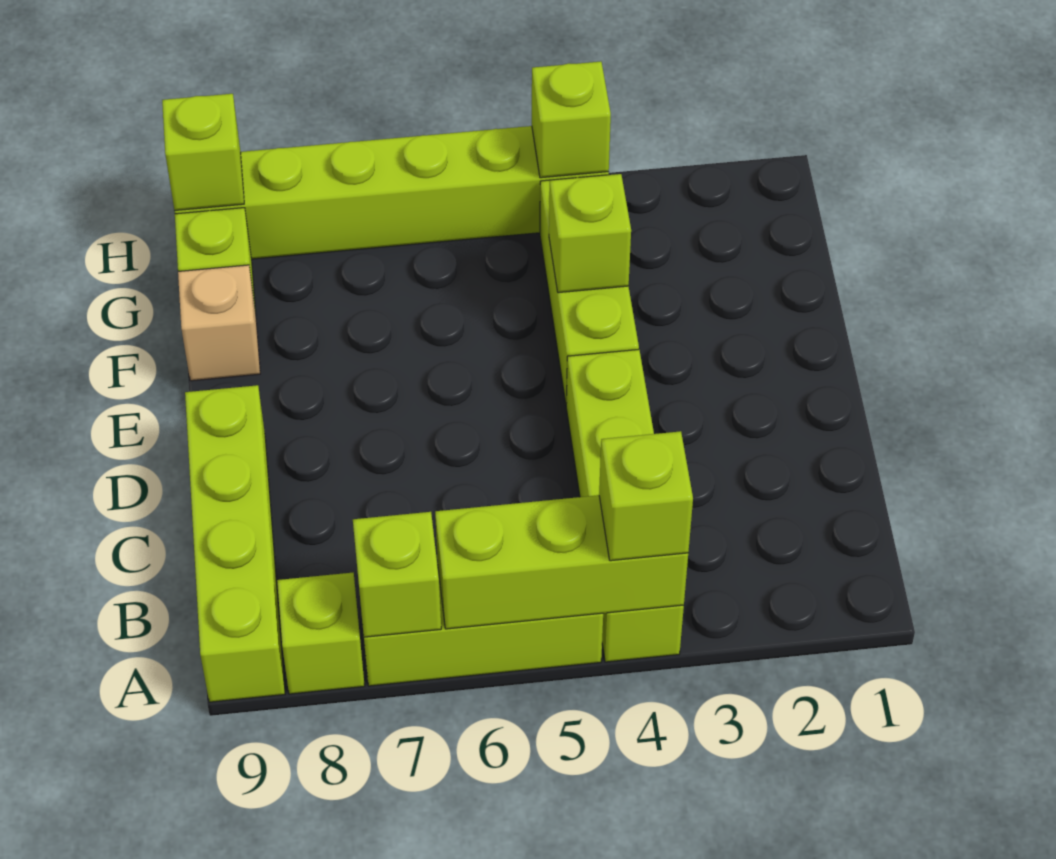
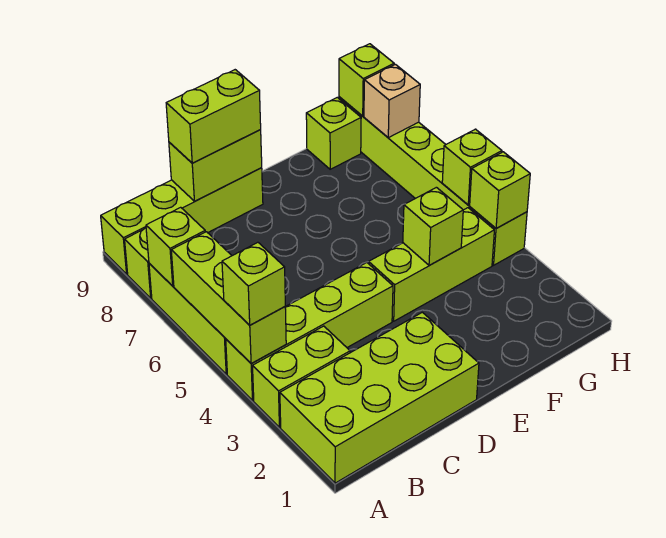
none -> lime brick A1:D2 level 1
none -> lime brick A3:B3 level 1
none -> lime brick C9:D9 level 2
none -> lime brick C9:D9 level 3
tan brick F9 level 1 -> tan brick H8 level 2
none -> lime brick H5 level 2

